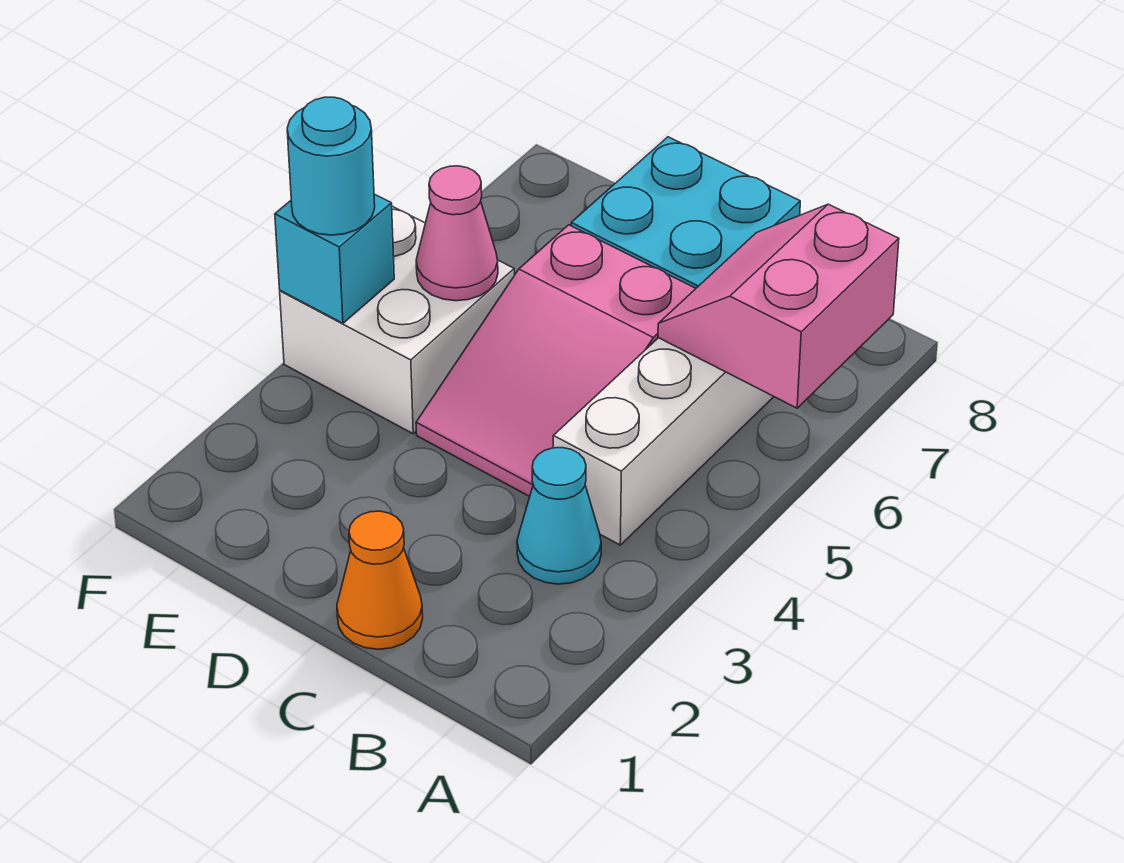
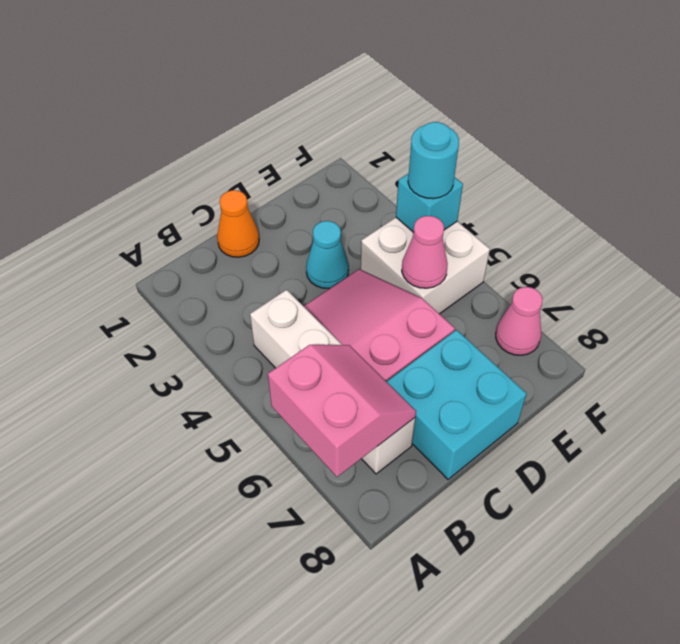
cyan cone B3 level 1 -> cyan cone D3 level 1
none -> pink cone F7 level 1

